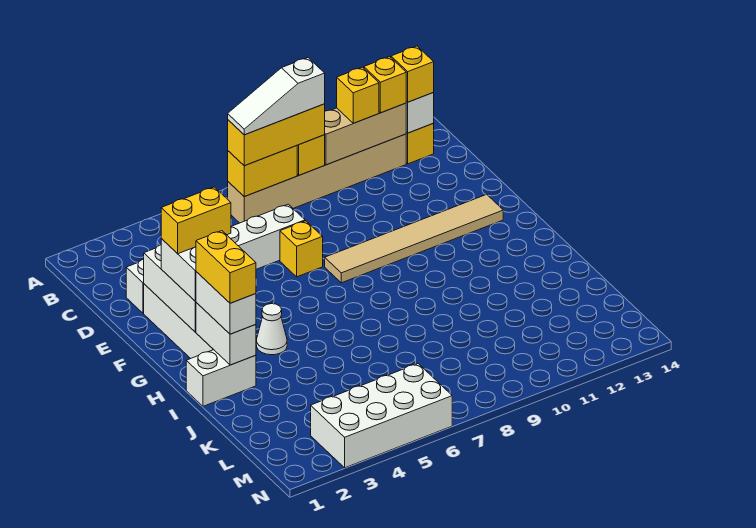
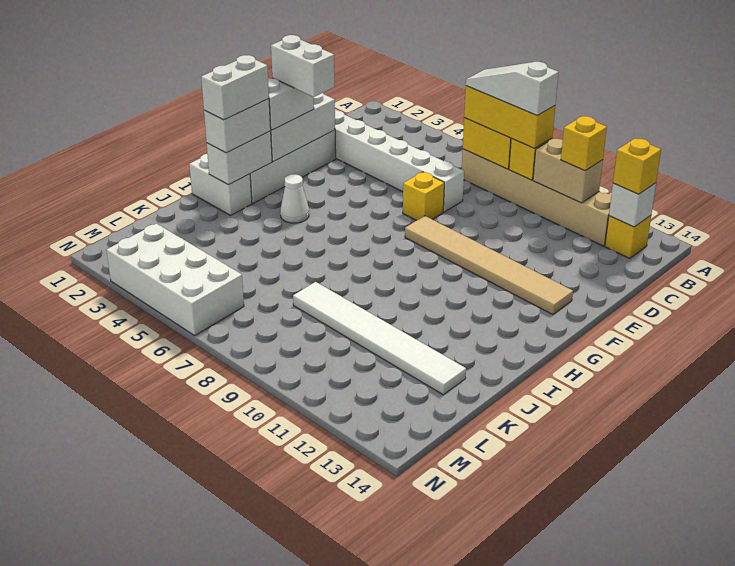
tan brick B10:B12 level 2 -> tan brick B10:B11 level 2
yellow brick B12 level 3 -> none
yellow brick F2:F3 level 4 -> white brick F2:F3 level 4
yellow brick H2:I2 level 4 -> white brick H2:I2 level 4
none -> white tile K8:K13 level 1

